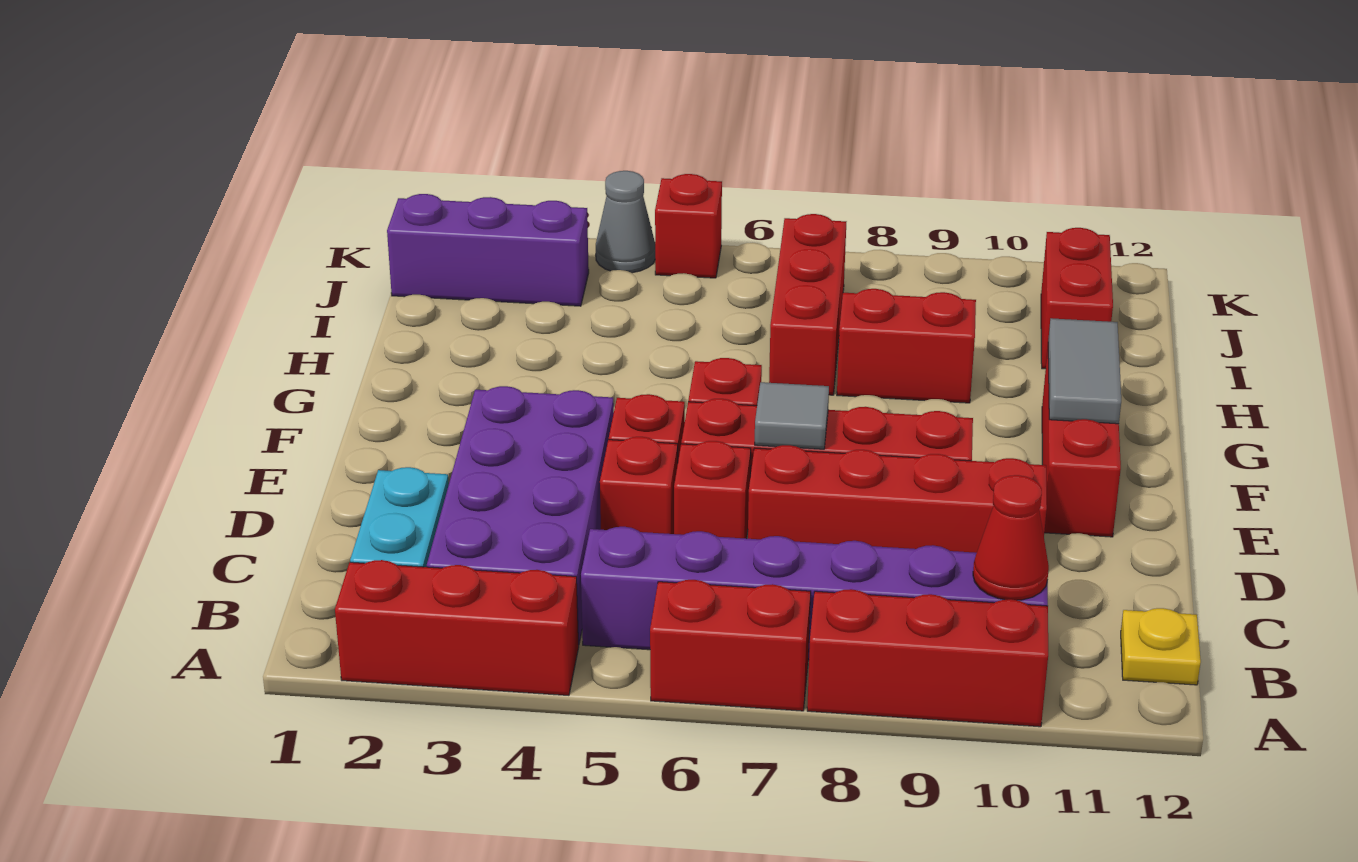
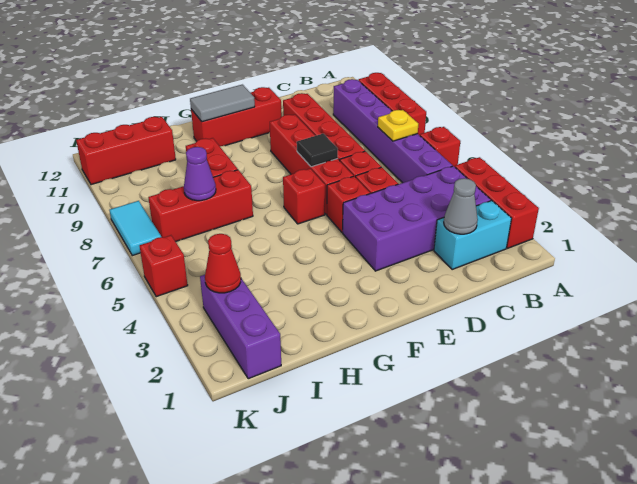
red brick A6:A7 level 1 -> red brick A6 level 1
red cone B10 level 2 -> red cone J3 level 2
yellow plate B12 level 1 -> yellow plate B7 level 2
grey tile E7 level 2 -> black tile E7 level 2
none -> purple cone I7 level 2
red brick I11:J11 level 1 -> red brick I11:K11 level 1
grey cone K4 level 1 -> grey cone C2 level 2
none -> cyan tile K7:K8 level 1

